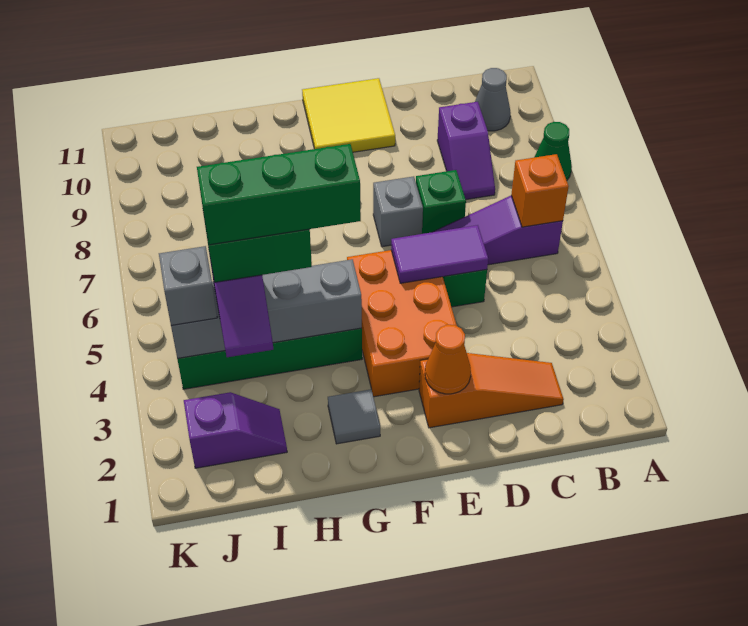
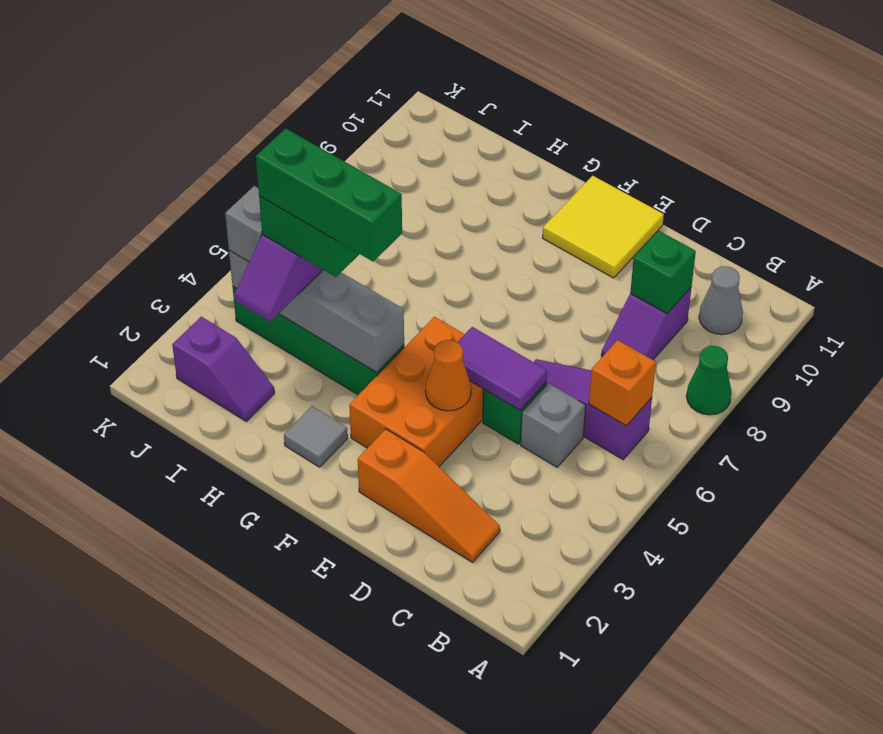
green brick D7 level 1 -> green brick C9 level 2
orange cone E2 level 2 -> orange cone E4 level 2
grey brick E7 level 1 -> grey brick C5 level 1

